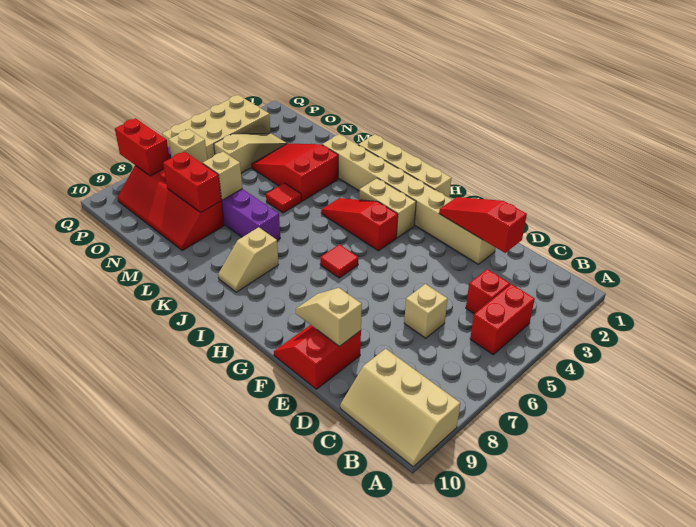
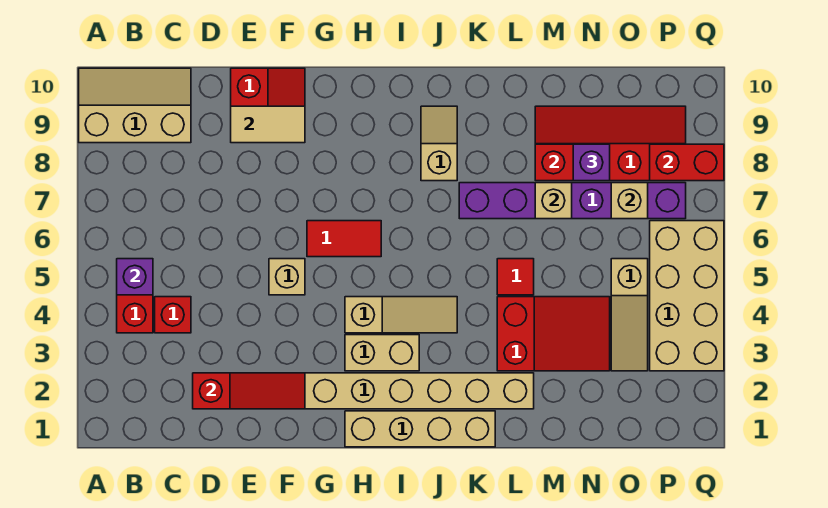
none -> purple brick B5 level 2
tan brick D6 level 1 -> tan brick F5 level 1
tan slope E9:F9 level 2 top E -> tan tile E9:F9 level 2
red slope H4:J4 level 1 top H -> tan slope H4:J4 level 1 top H
red tile H6 level 1 -> red tile G6:H6 level 1
none -> purple brick N8 level 3

